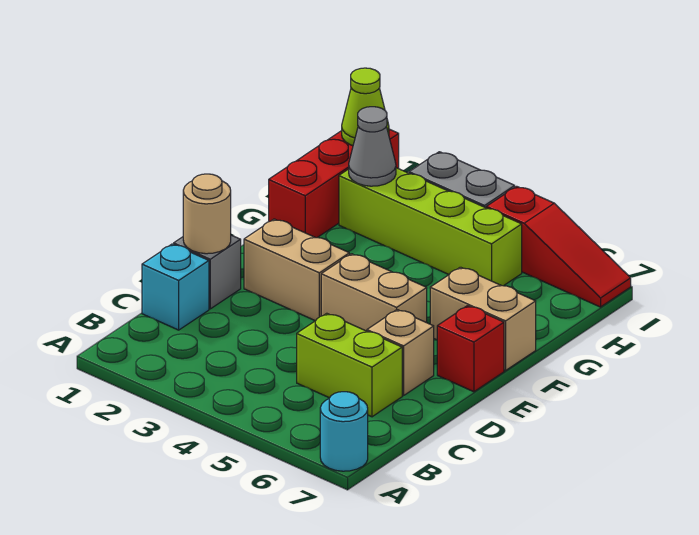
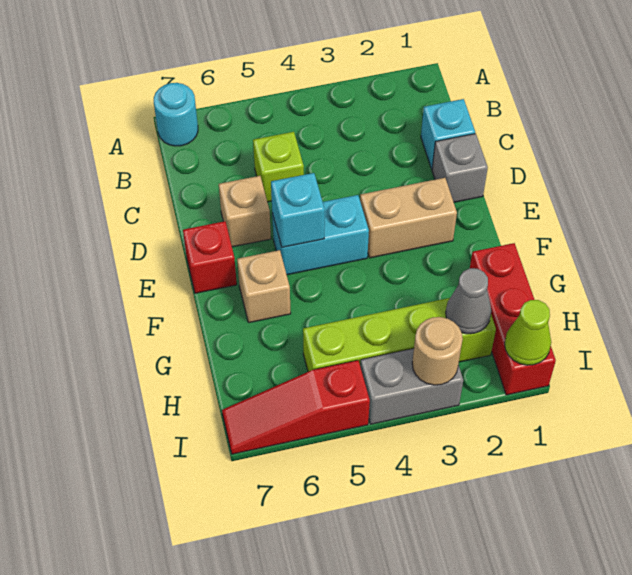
lime brick C5:C6 level 1 -> lime brick C5 level 1
tan round brick D1 level 2 -> tan round brick I3 level 2
tan brick E4:E5 level 1 -> cyan brick E4:E5 level 1
none -> cyan brick E5 level 2
tan brick F6:F7 level 1 -> tan brick F6 level 1

